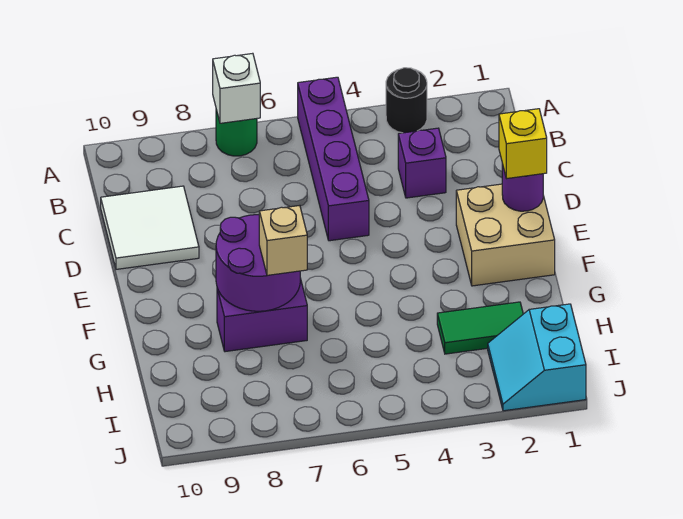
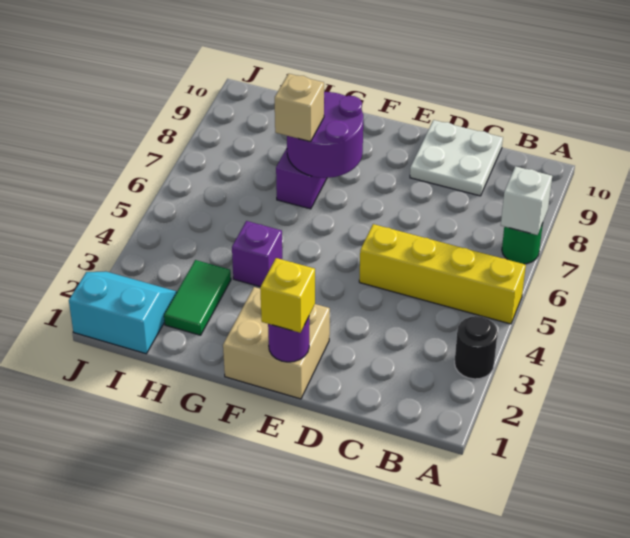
purple brick A5:D5 level 1 -> yellow brick A5:D5 level 1
purple brick C3 level 1 -> purple brick G4 level 1
white tile C9:D10 level 1 -> white plate C9:D10 level 1

